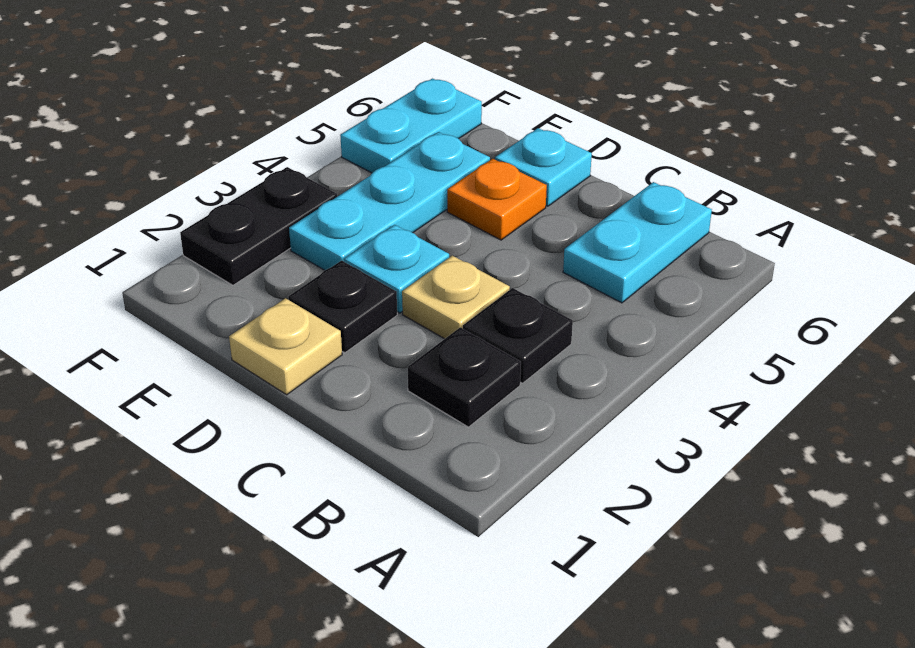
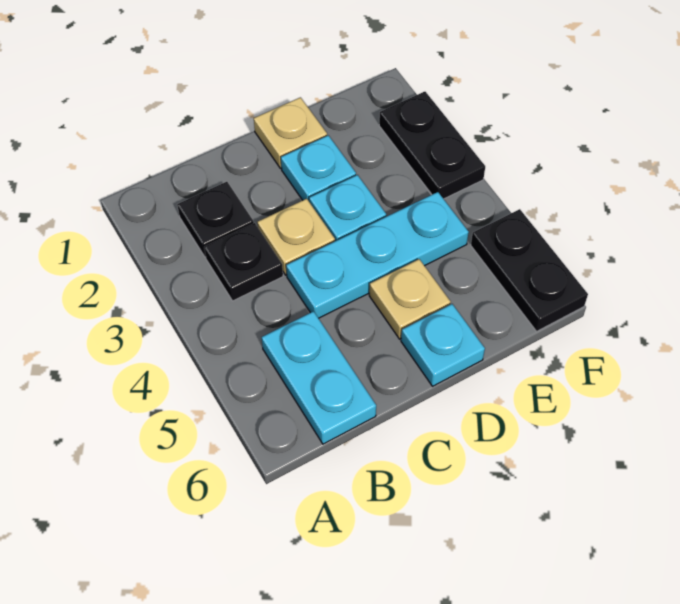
black plate D2 level 1 -> cyan plate D2 level 1
orange plate D5 level 1 -> tan plate D5 level 1
cyan plate E3:E5 level 1 -> cyan plate C4:E4 level 1
cyan plate F5:F6 level 1 -> black plate F5:F6 level 1

